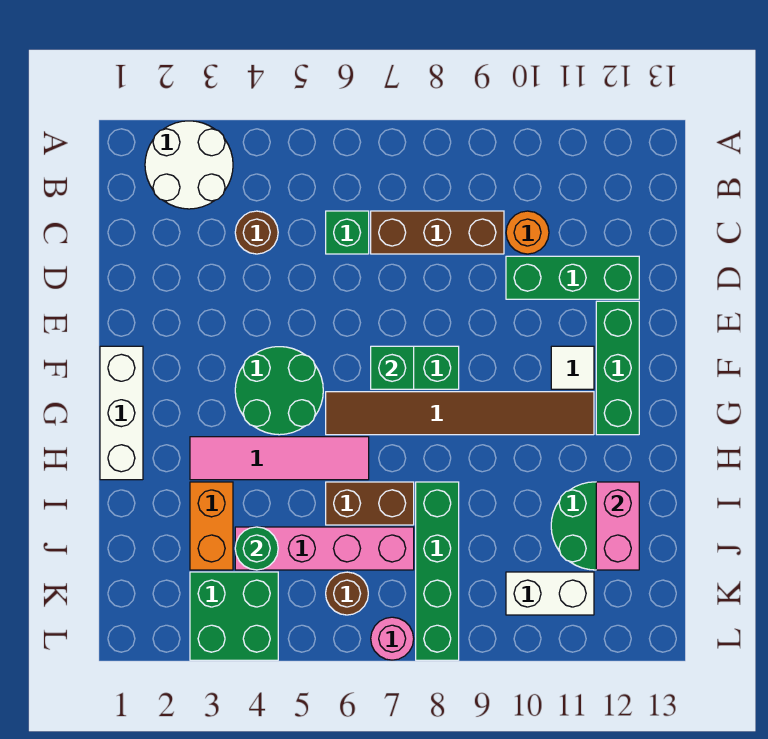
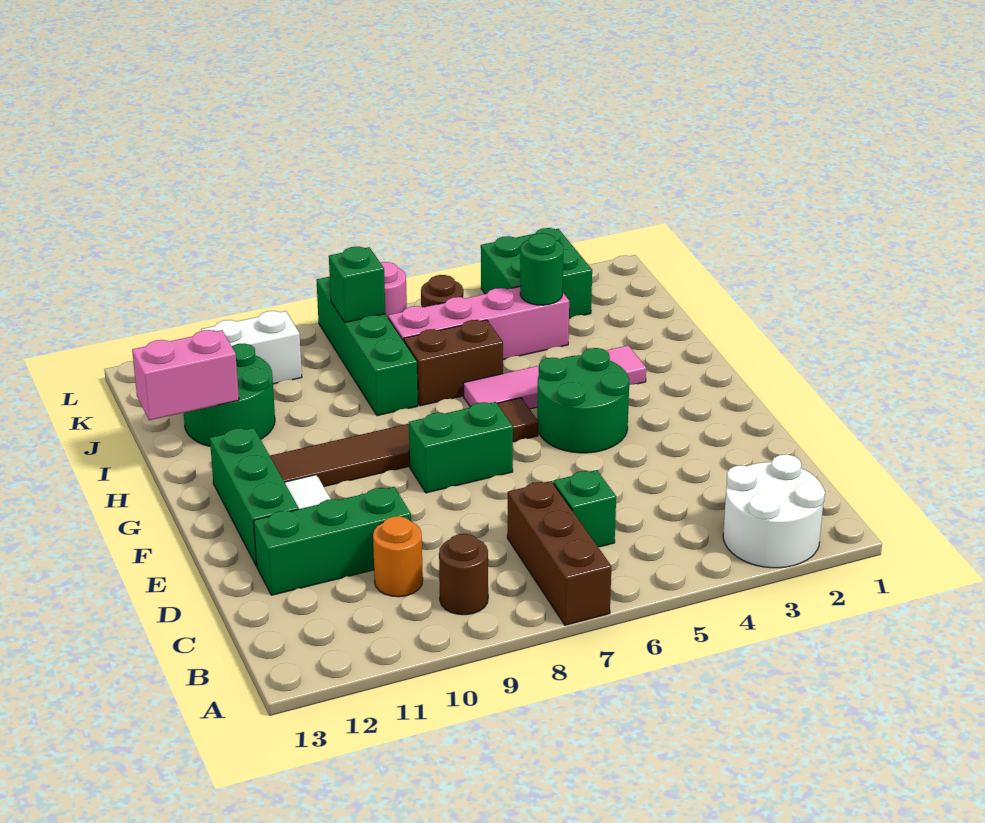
brown round brick C4 level 1 -> brown round brick B9 level 1
brown brick C7:C9 level 1 -> brown brick A7:C7 level 1
white brick F1:H1 level 1 -> none
green brick F7 level 2 -> green brick K8 level 2
orange brick I3:J3 level 1 -> none
pink brick I12:J12 level 2 -> pink brick I12:I13 level 2

